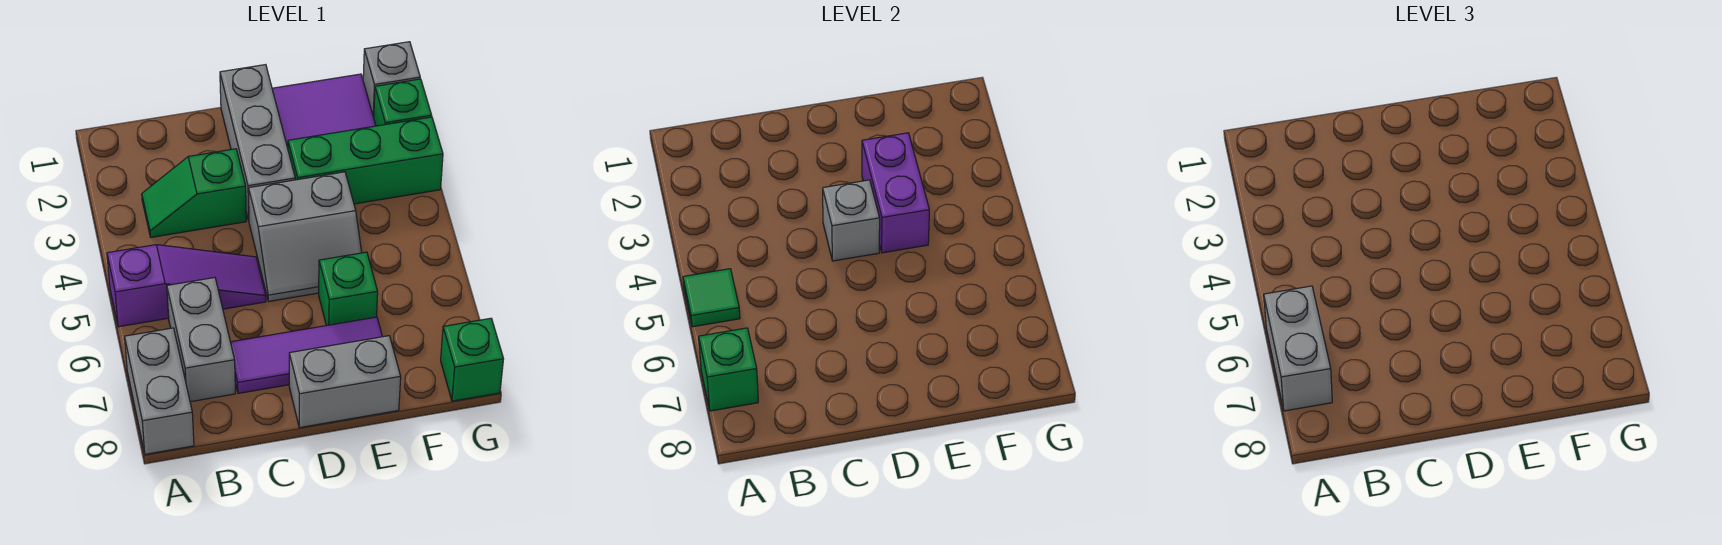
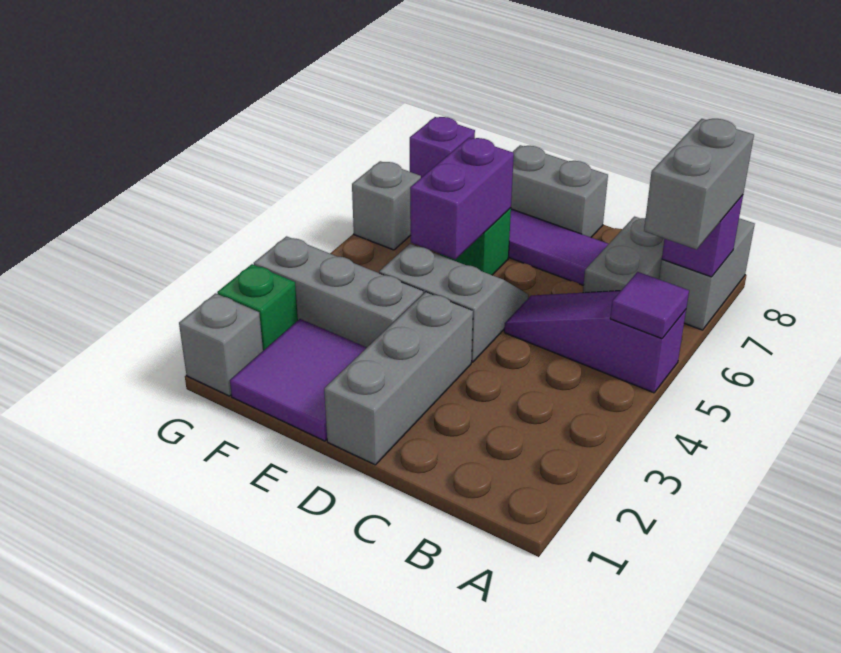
green tile A5 level 2 -> purple tile A5 level 2
green brick A7 level 2 -> purple brick A7 level 2
green slope B3:C3 level 1 top C -> none
grey brick D4 level 2 -> grey brick G6 level 1
green brick E3:G3 level 1 -> grey brick E3:G3 level 1
purple brick E3:E4 level 2 -> purple brick E5:E6 level 2
green brick G8 level 1 -> purple brick G8 level 1

